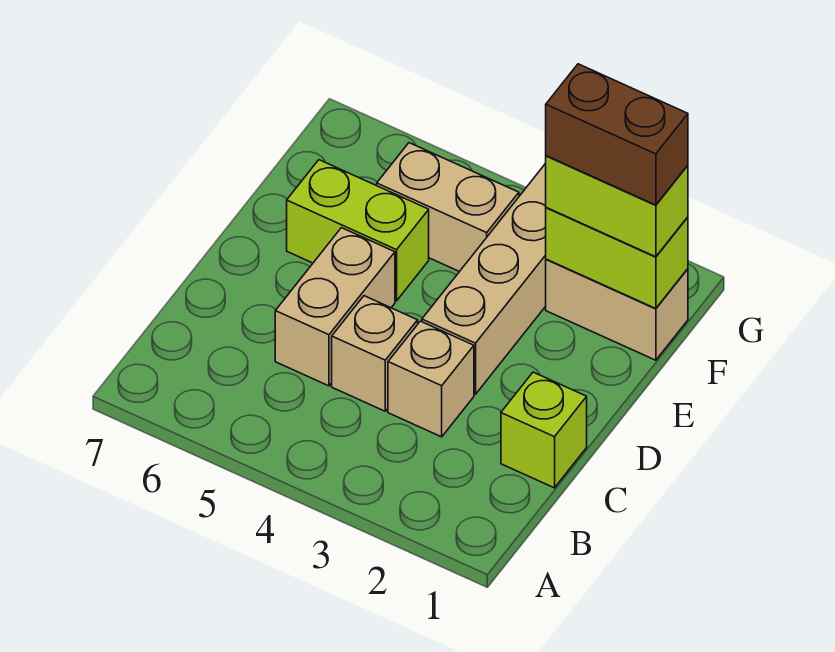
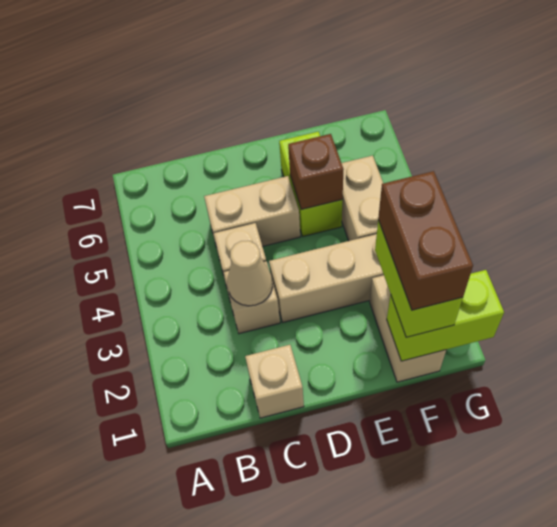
lime brick C1 level 1 -> tan brick C1 level 1
none -> tan cone C3 level 2
none -> brown brick E5 level 2
lime brick F1:F2 level 2 -> lime brick F1:G1 level 2

